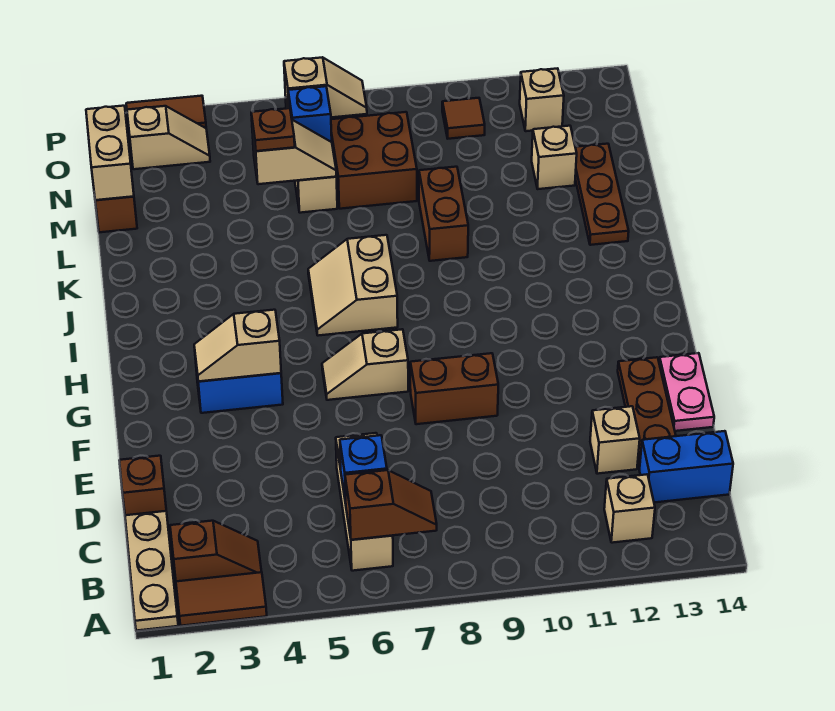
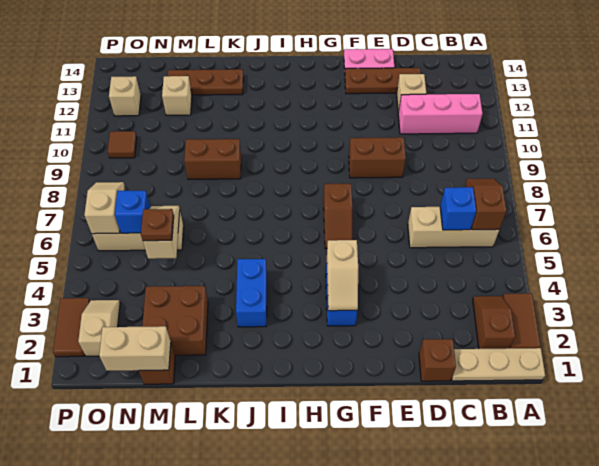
none -> pink brick B11:D11 level 1
tan brick B12 level 1 -> none
blue brick C13:C14 level 1 -> blue brick J3:J4 level 1
brown brick F8:F9 level 1 -> brown brick E9:F9 level 1
tan slope G6:G7 level 1 top 7 -> brown slope G6:G7 level 1 top 7
tan slope I6:J7 level 1 top 7 -> none
brown brick M7:N8 level 1 -> brown brick L2:M3 level 1

